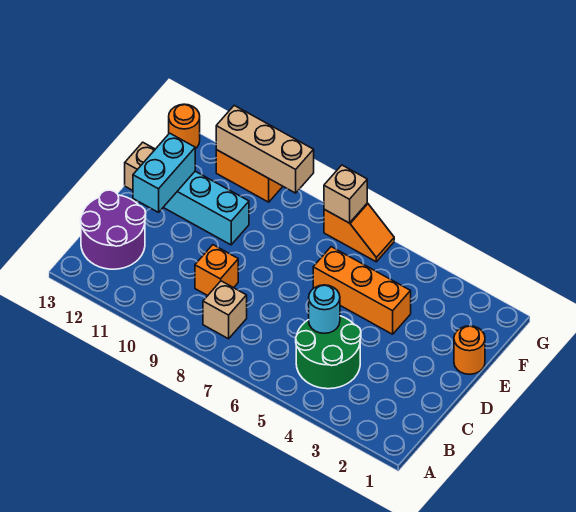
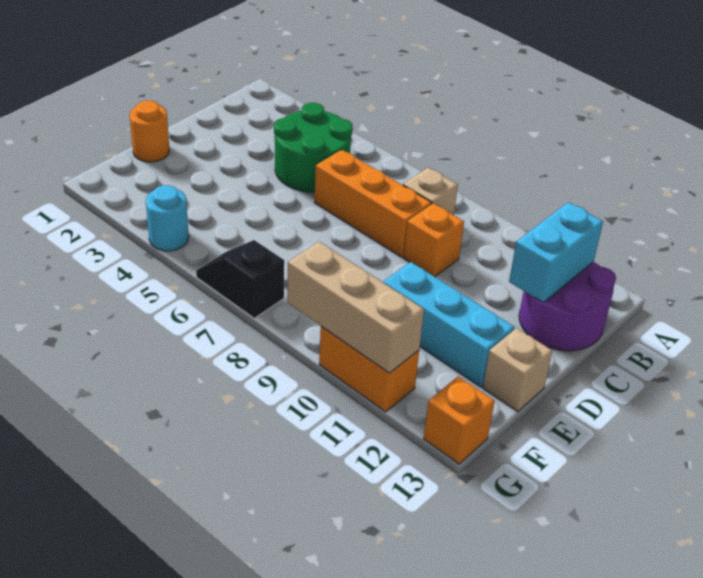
cyan round brick C5 level 2 -> cyan round brick G4 level 1
cyan brick D12:E12 level 2 -> cyan brick B12:C12 level 2
orange brick E4:E6 level 1 -> orange brick C6:C8 level 1
orange slope G6:G7 level 1 top 7 -> black slope G6:G7 level 1 top 7
tan brick G7 level 2 -> none
orange round brick G13 level 1 -> orange brick G13 level 1

